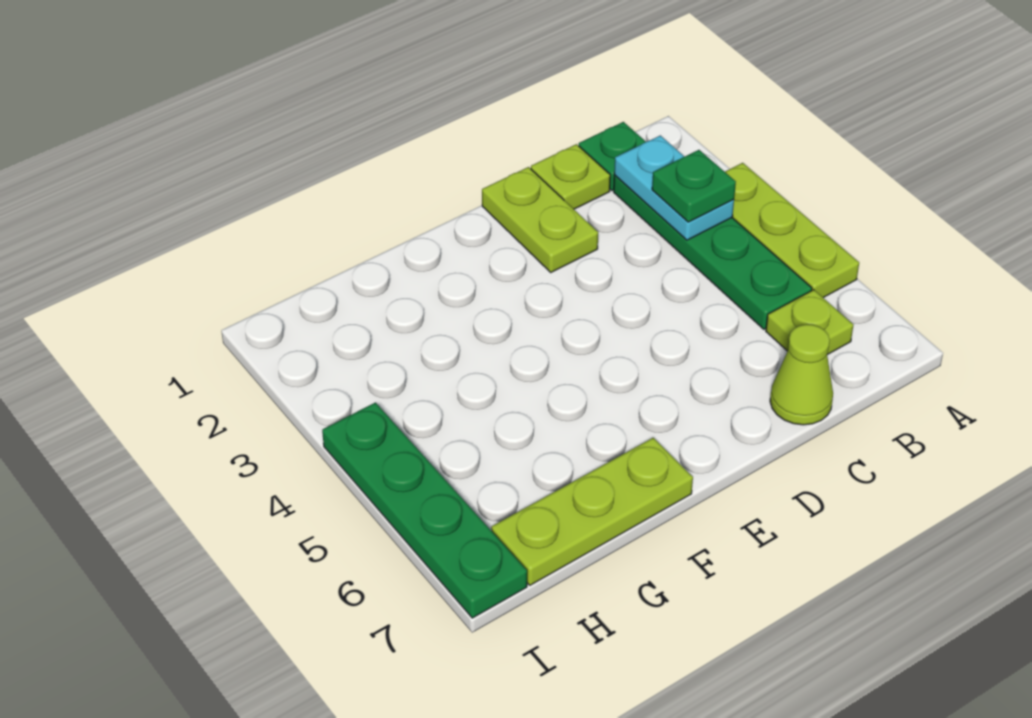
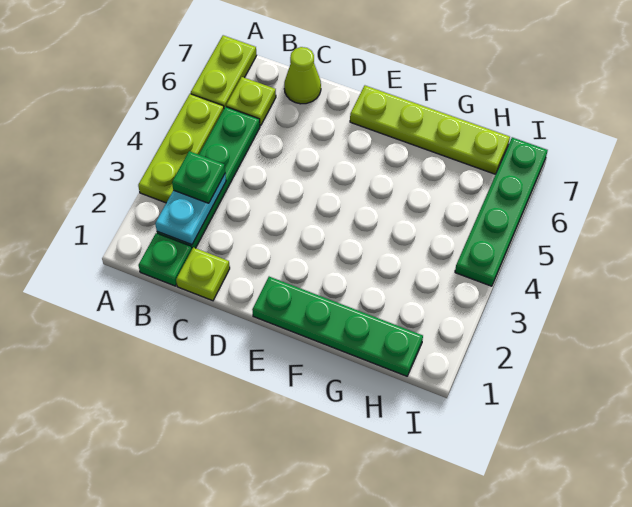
lime plate D1:D2 level 1 -> lime plate A6:A7 level 1
none -> green plate E1:H1 level 1
lime plate F7:H7 level 1 -> lime plate E7:H7 level 1

